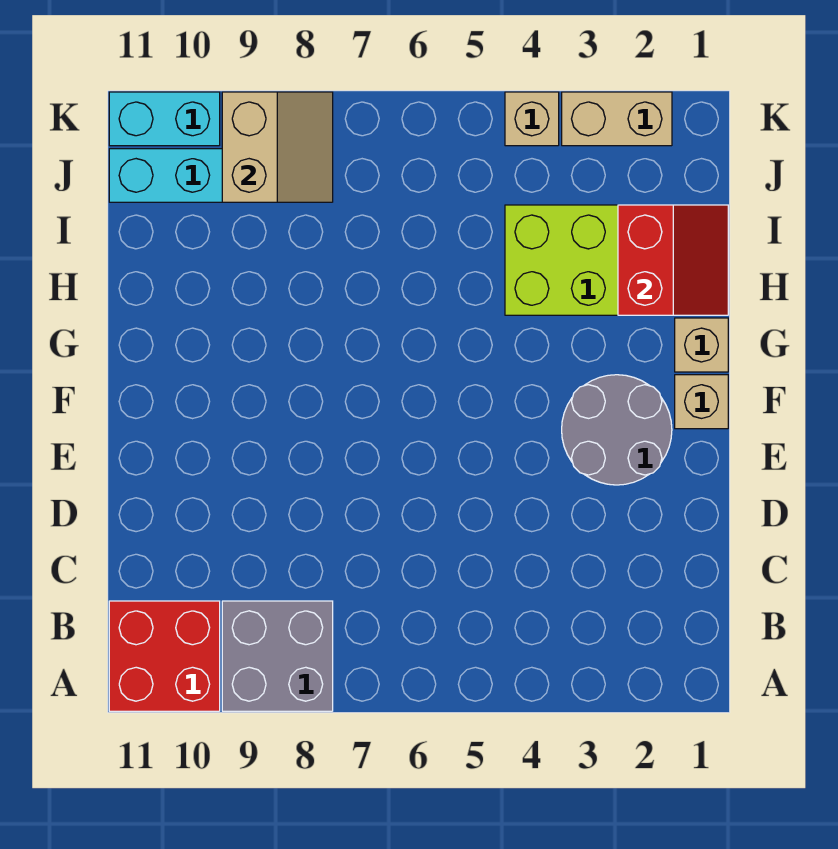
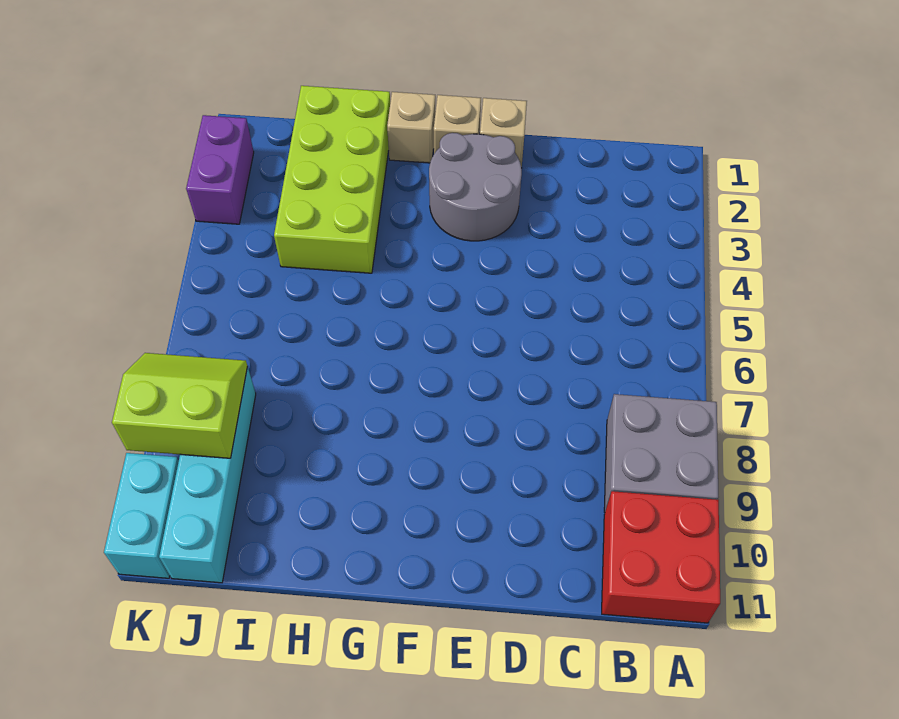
red slope H1:I2 level 2 top 2 -> none
tan slope J8:K9 level 2 top 9 -> lime slope J8:K9 level 2 top 9
tan brick K2:K3 level 1 -> purple brick K2:K3 level 1
tan brick K4 level 1 -> tan brick E1 level 1

